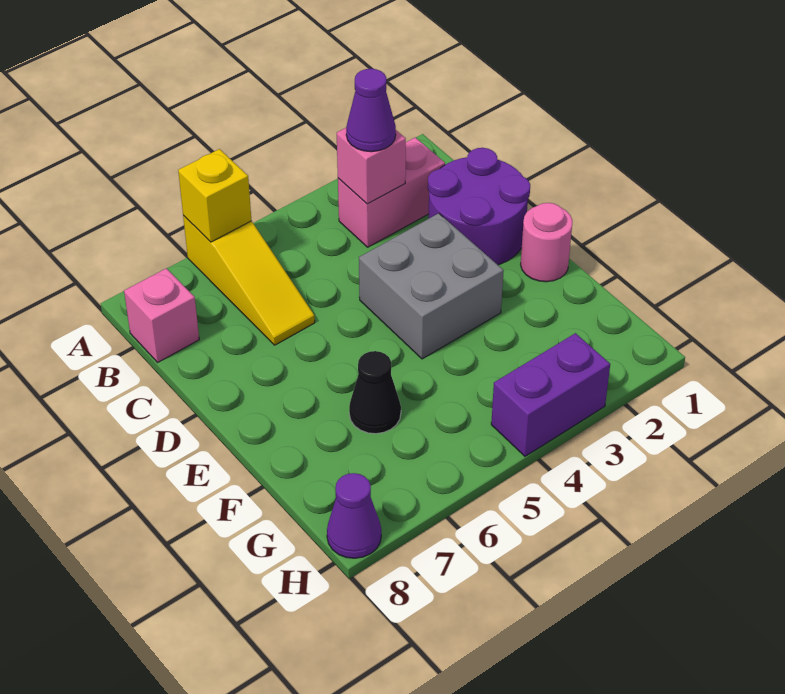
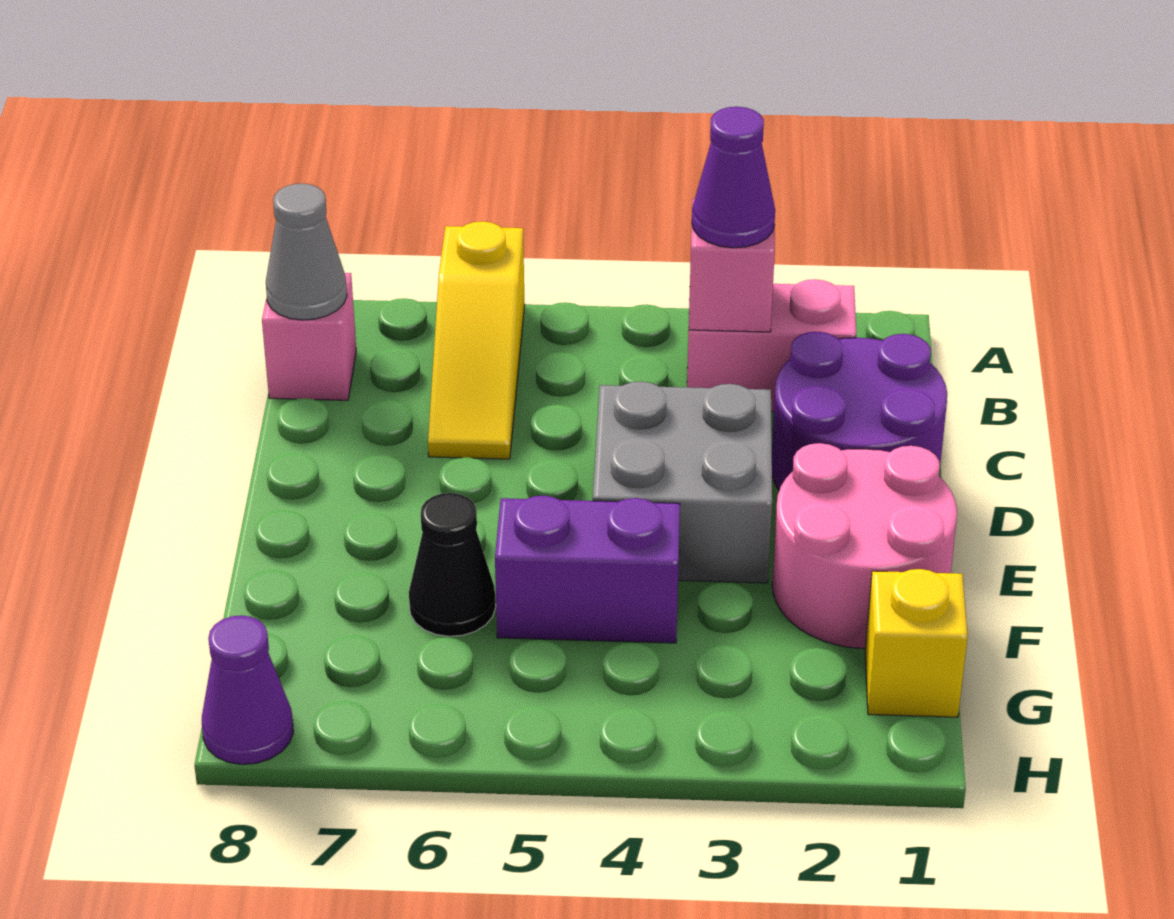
yellow brick A6 level 2 -> yellow brick G1 level 1
none -> grey cone B8 level 2
pink round brick E1 level 1 -> pink round brick E1:F2 level 1
purple brick H3:H4 level 1 -> purple brick F4:F5 level 1

